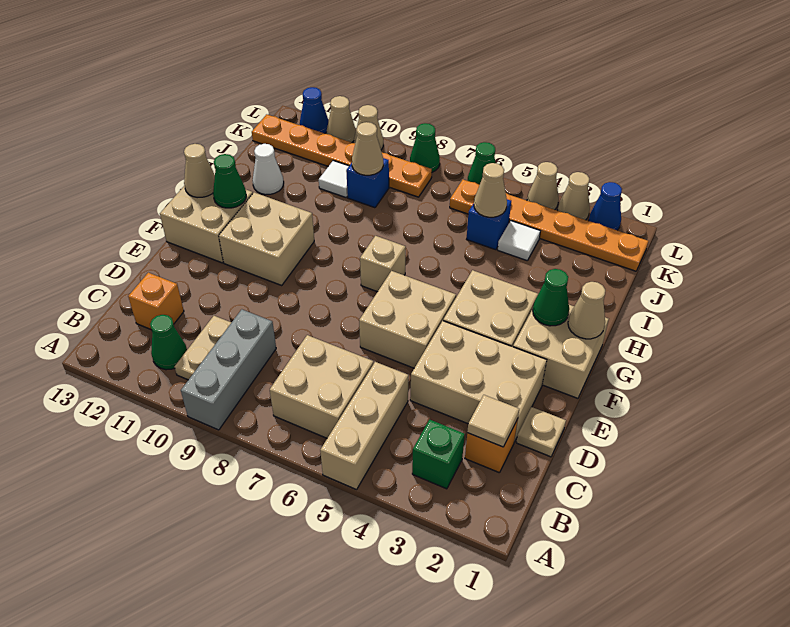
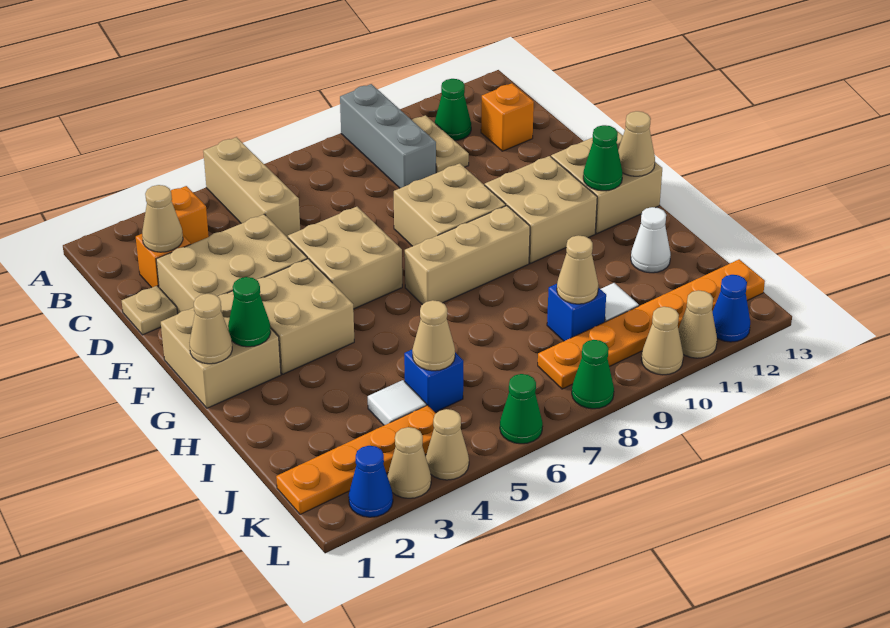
green brick B3 level 1 -> orange brick B3 level 1
tan brick B6:C7 level 1 -> tan brick E8:F9 level 1
tan tile C2 level 2 -> tan cone C2 level 2
tan brick G7 level 1 -> tan brick G7:G9 level 1
orange plate K1:K6 level 1 -> orange plate K1:K4 level 1

